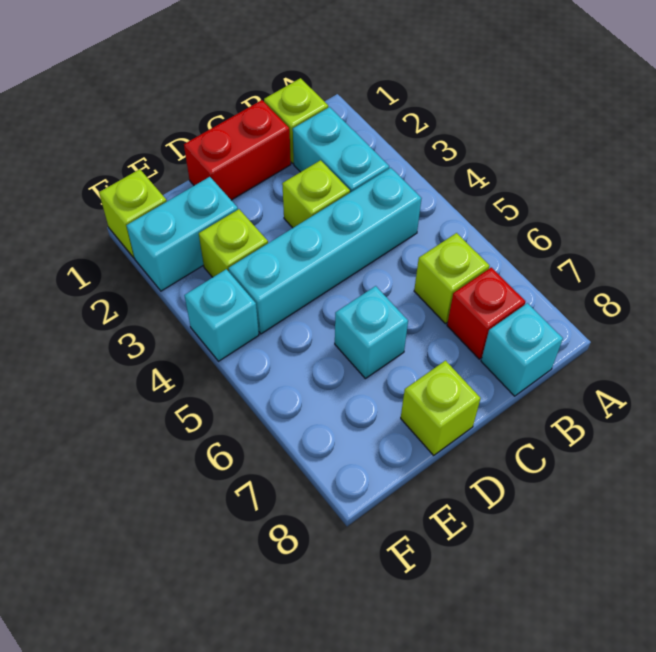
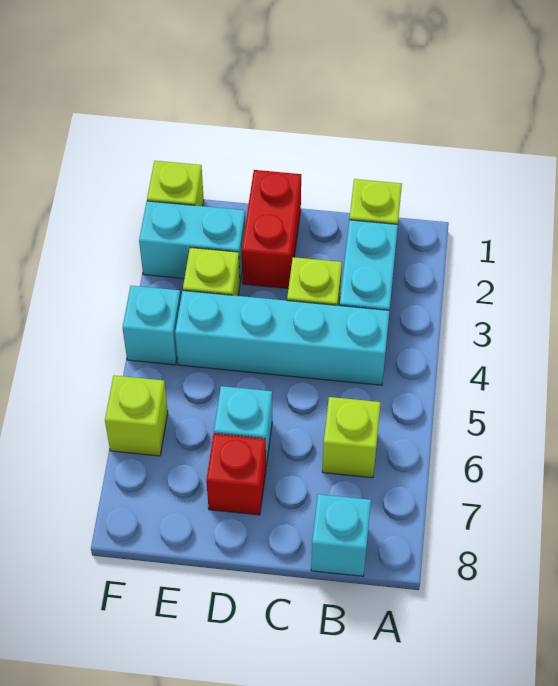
red brick B7 level 1 -> red brick D7 level 1
red brick C1:D1 level 1 -> red brick D1:D2 level 1
lime brick D8 level 1 -> lime brick F6 level 1

